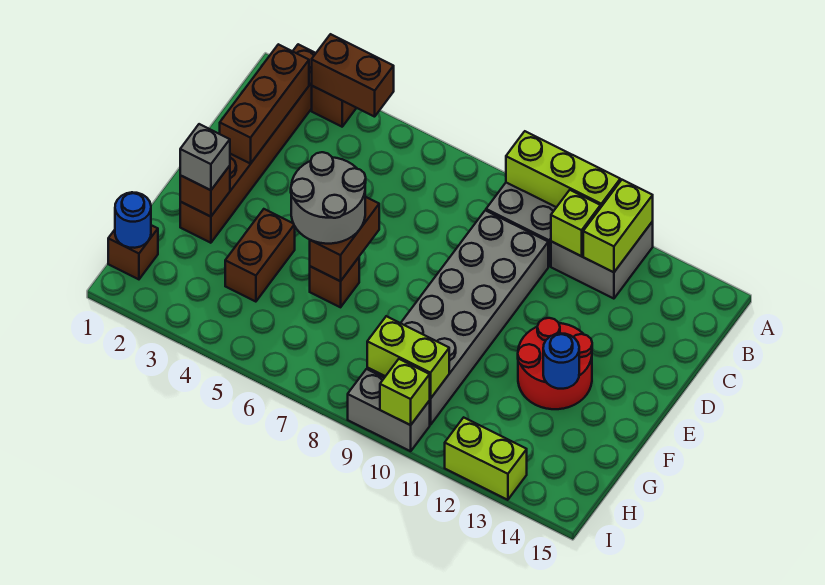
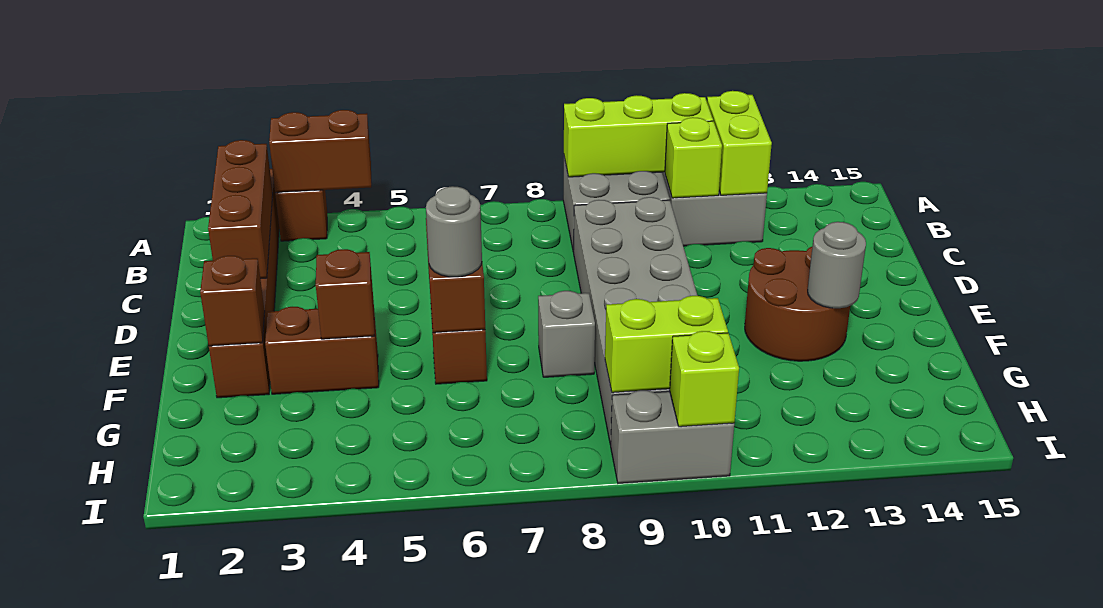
grey round brick E5:F6 level 3 -> grey round brick F6 level 3
red round brick E12:F13 level 1 -> brown round brick E12:F13 level 1
grey brick F2 level 3 -> grey brick F8 level 1
brown brick F4:G4 level 1 -> brown brick F3:F4 level 1
blue round brick F13 level 2 -> grey round brick F13 level 2
brown brick H1 level 1 -> brown brick F4 level 2
blue round brick H1 level 2 -> none
lime brick I12:I13 level 1 -> none

